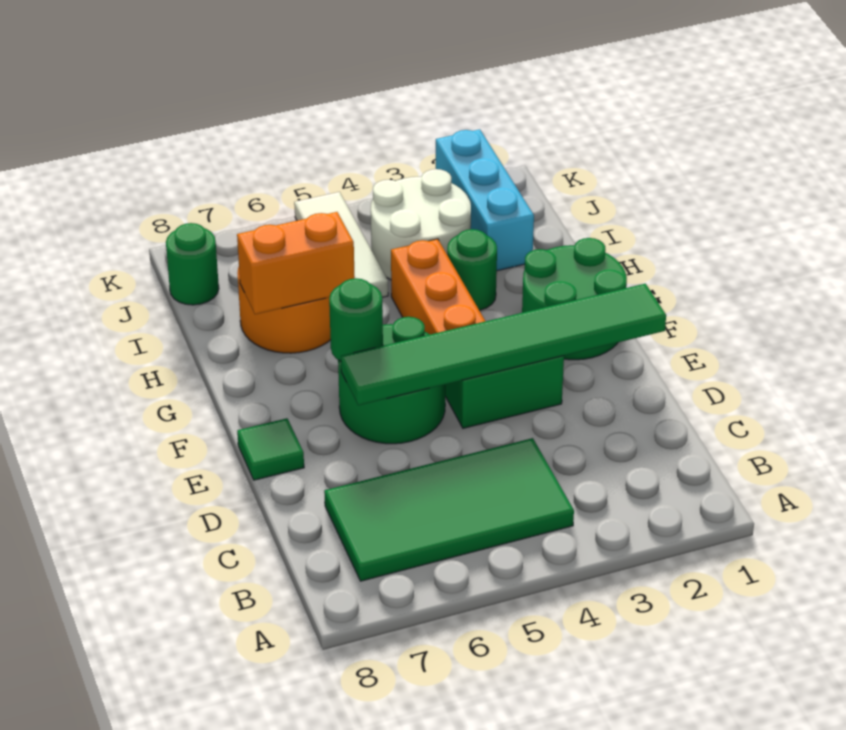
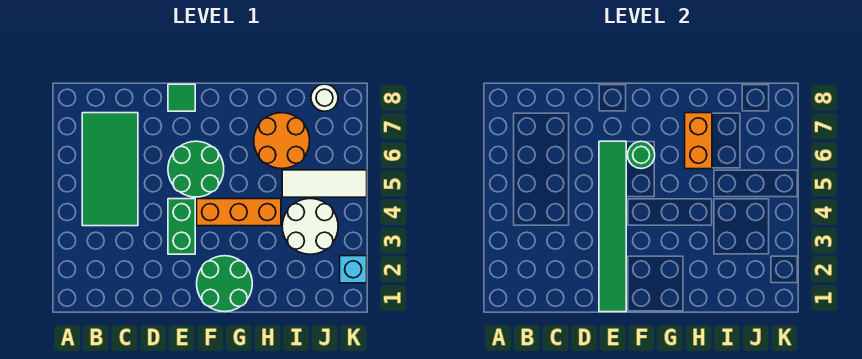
green round brick H3 level 1 -> none
cyan brick I2:K2 level 1 -> cyan brick K2 level 1
green round brick J8 level 1 -> white round brick J8 level 1

